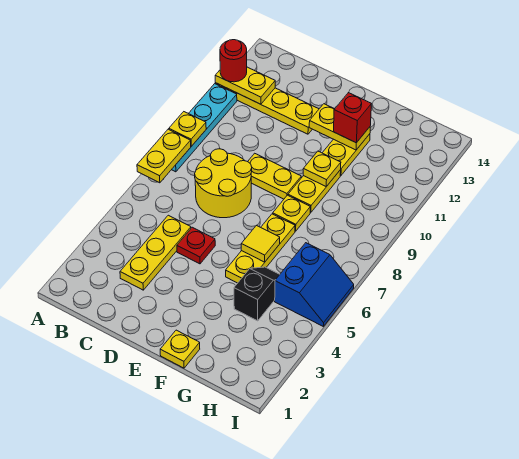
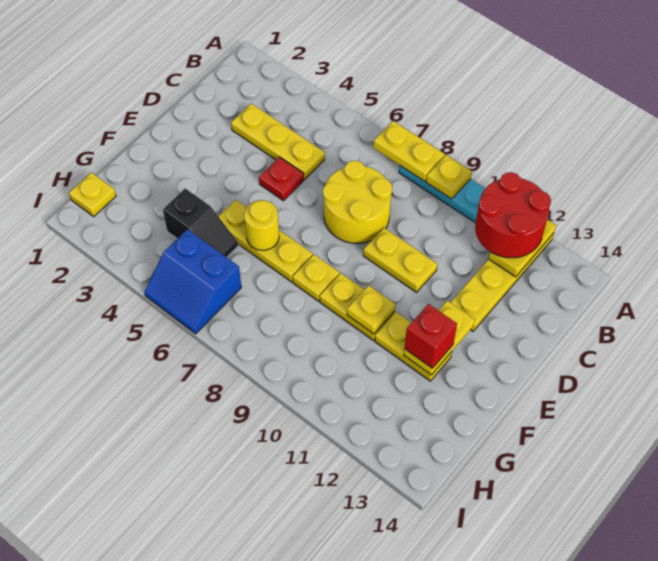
red round brick A12 level 3 -> red round brick A11:B12 level 3
yellow plate D9:E9 level 1 -> yellow plate D9:D10 level 1
yellow plate F1 level 1 -> yellow plate H1 level 1
yellow tile F6 level 2 -> yellow round brick F6 level 2

